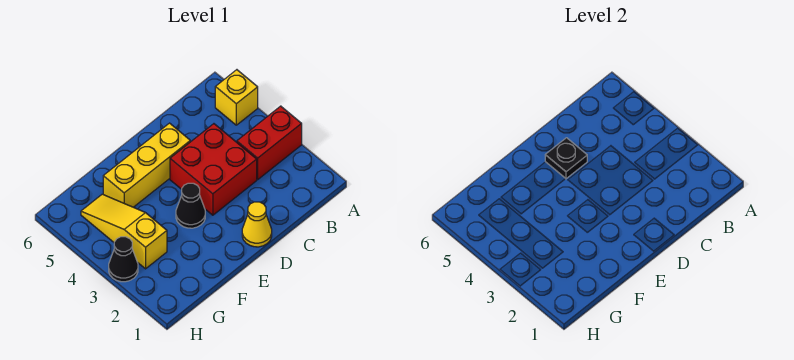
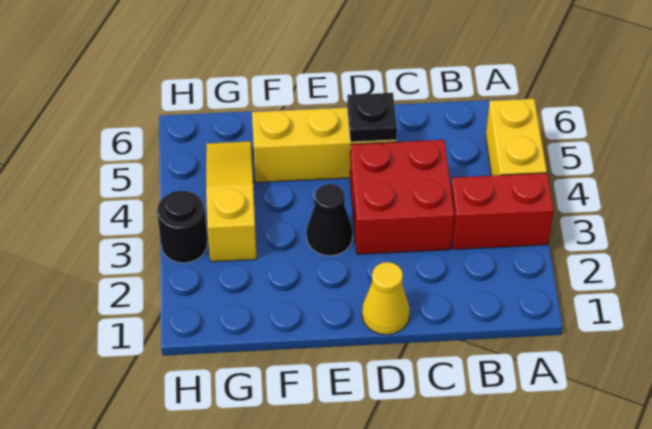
yellow brick A5 level 1 -> yellow brick A4:A5 level 1
black cone H3 level 1 -> black round brick H3 level 1

